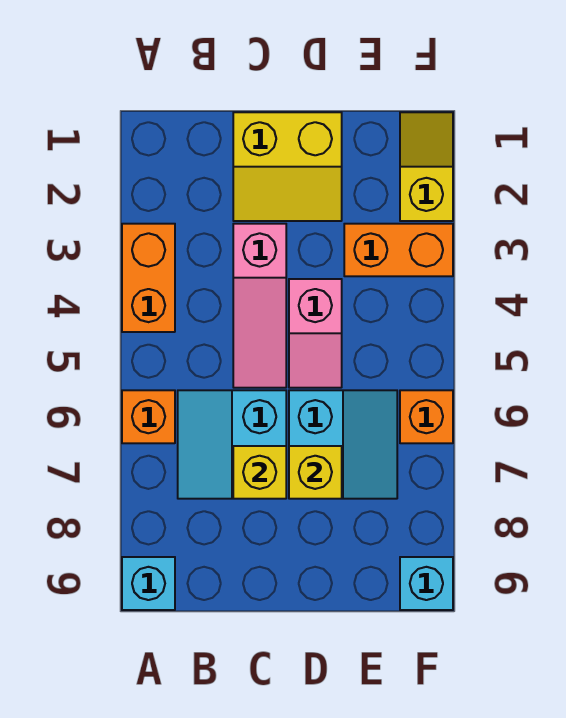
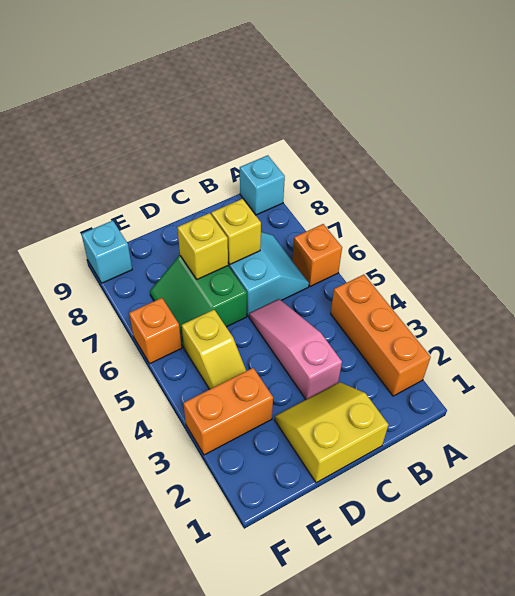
orange brick A3:A4 level 1 -> orange brick A2:A4 level 1
pink slope D4:D5 level 1 top 4 -> none
cyan slope D6:E7 level 1 top D -> green slope D6:E7 level 1 top D
yellow slope F1:F2 level 1 top 2 -> yellow slope E4:E5 level 1 top 5

